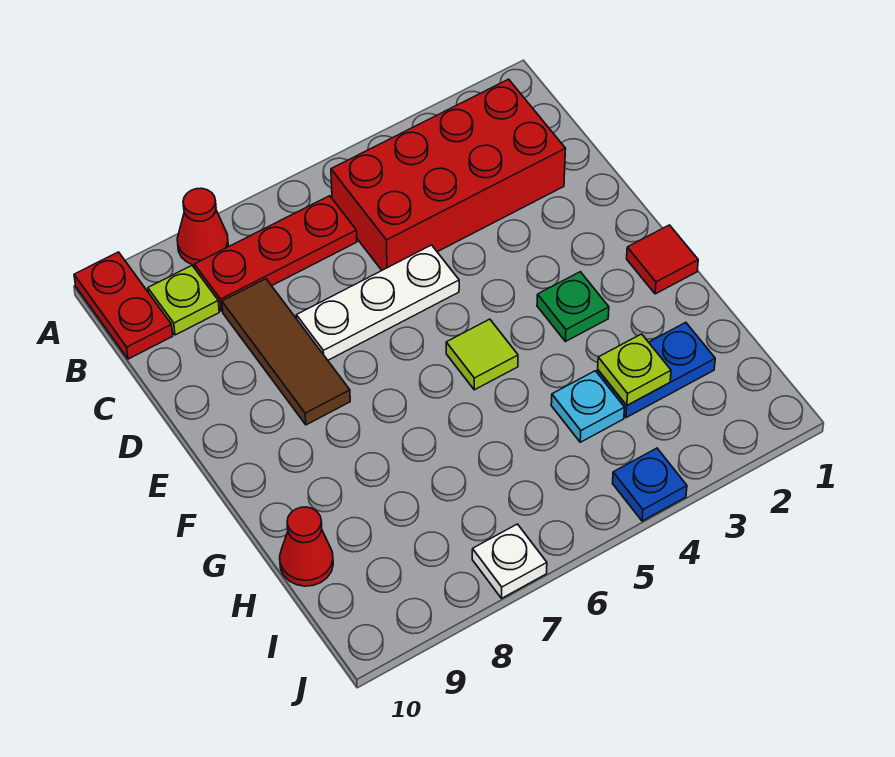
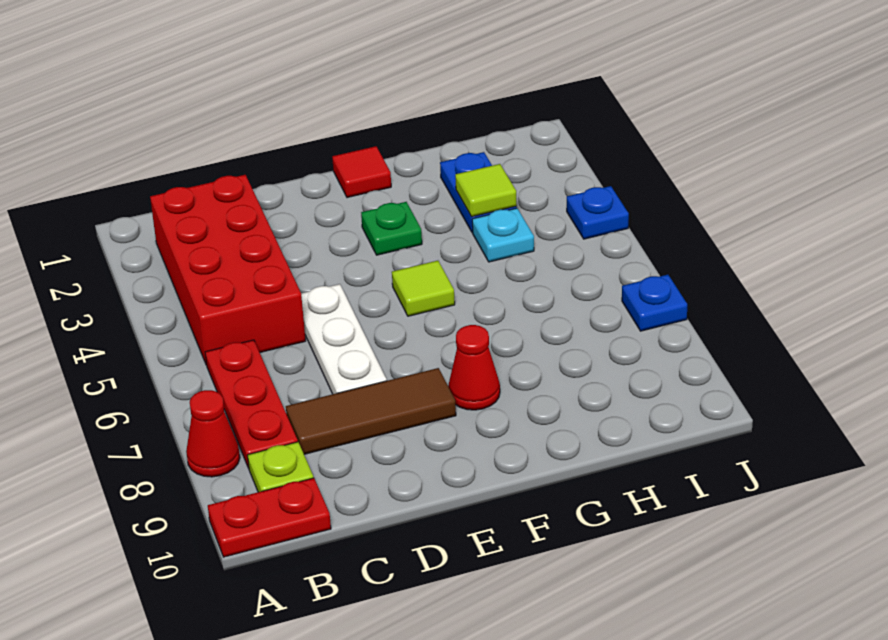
lime plate H3 level 2 -> lime tile H3 level 2
red cone H10 level 1 -> red cone F8 level 1
white plate J7 level 1 -> blue plate J7 level 1

